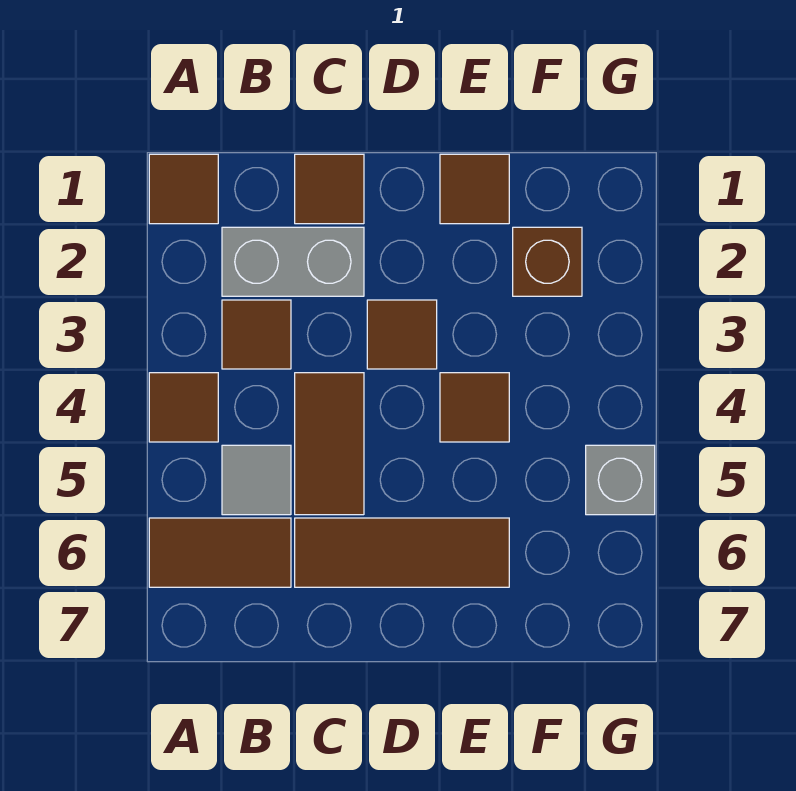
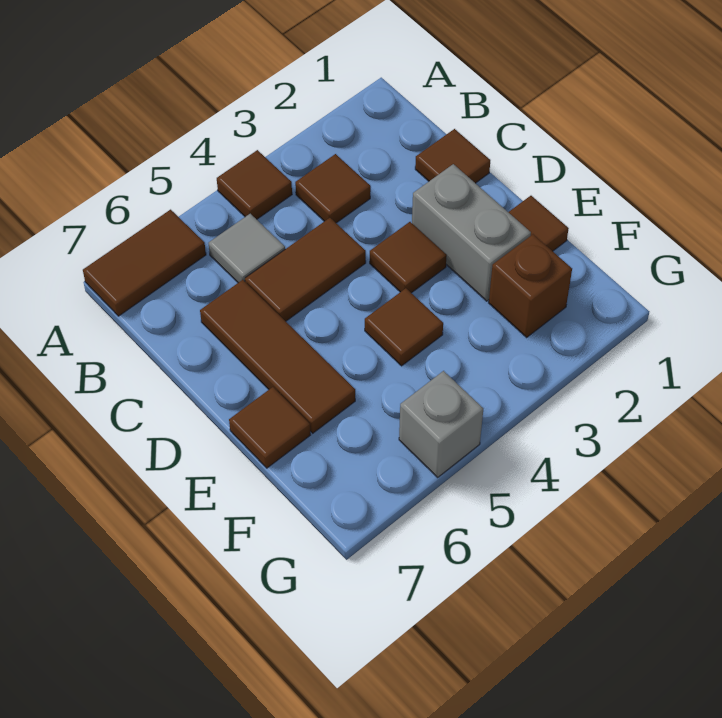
brown tile A1 level 1 -> brown tile E7 level 1
brown tile A6:B6 level 1 -> brown tile A6:A7 level 1
grey brick B2:C2 level 1 -> grey brick D2:E2 level 1

